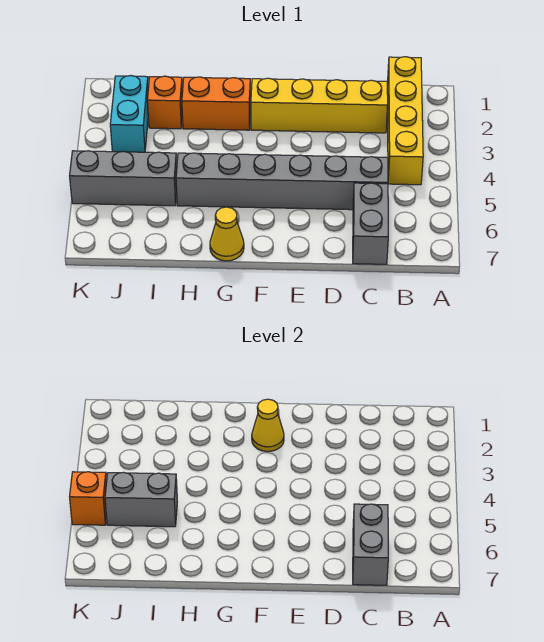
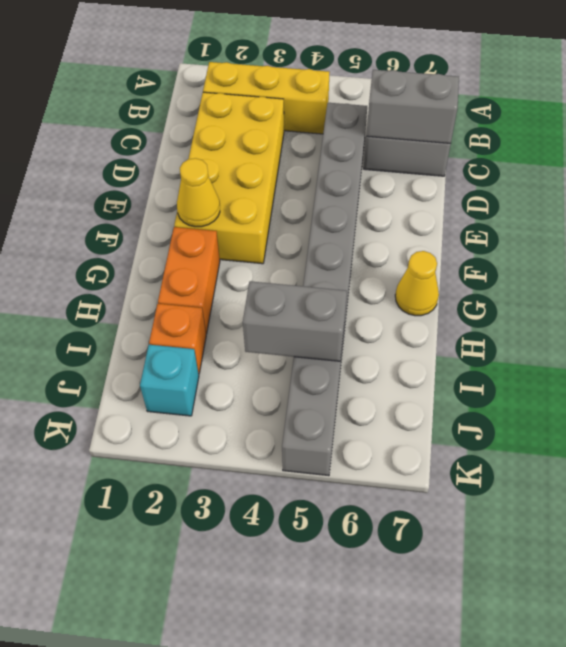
yellow brick B1:B4 level 1 -> yellow brick B2:B4 level 1
yellow brick C2:F2 level 1 -> yellow brick C2:F3 level 1
grey brick I5:J5 level 2 -> grey brick I4:I5 level 2
cyan brick J2:J3 level 1 -> cyan brick J2 level 1
orange brick K5 level 2 -> none

